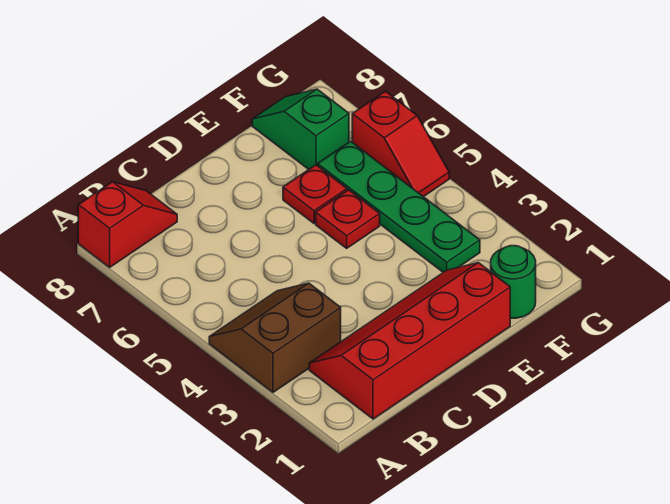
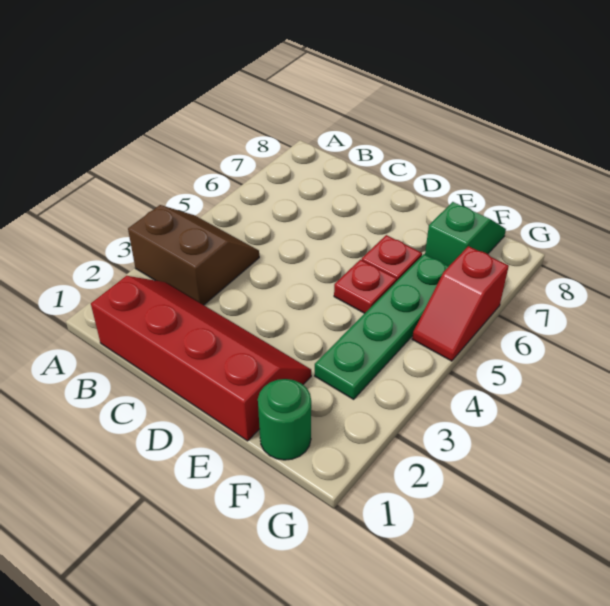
red slope A8:B8 level 1 top A -> none

